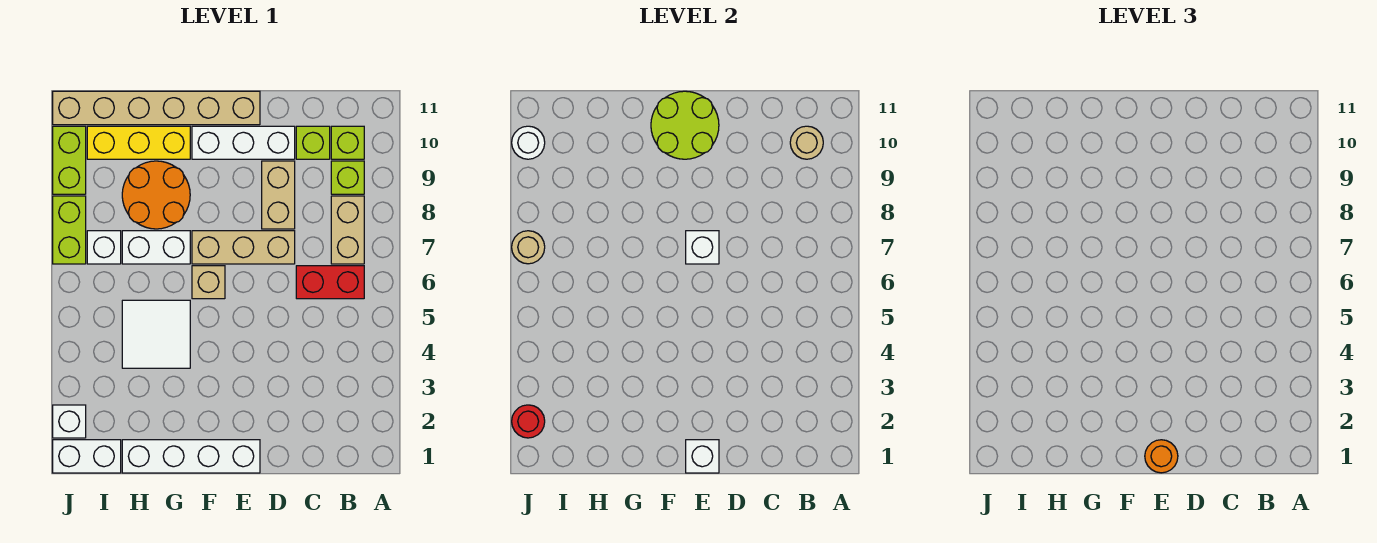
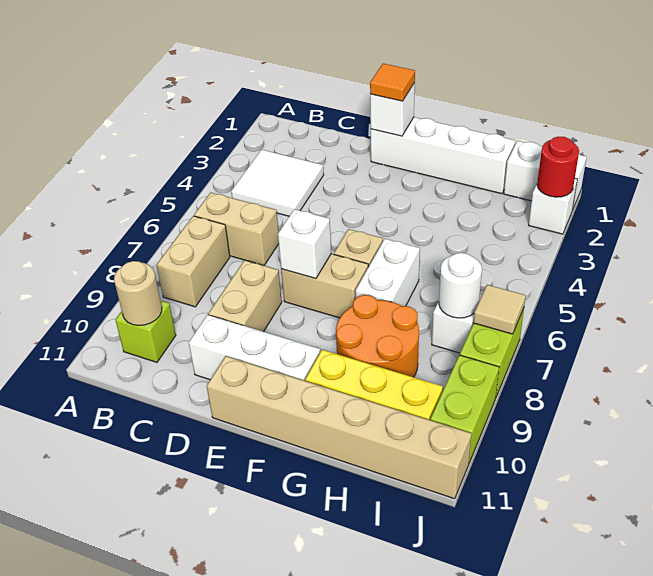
red brick B6:C6 level 1 -> tan brick B6:C6 level 1
lime brick B9 level 1 -> none
lime brick C10 level 1 -> none
tan brick D7:F7 level 1 -> tan brick E7:F7 level 1
orange round brick E1 level 3 -> orange tile E1 level 3
lime round brick E10:F11 level 2 -> none
white tile G4:H5 level 1 -> white tile B3:C4 level 1
white brick G7:H7 level 1 -> white brick G6:G7 level 1
tan round brick J7 level 2 -> tan tile J7 level 2
white round brick J10 level 2 -> white round brick I7 level 2

